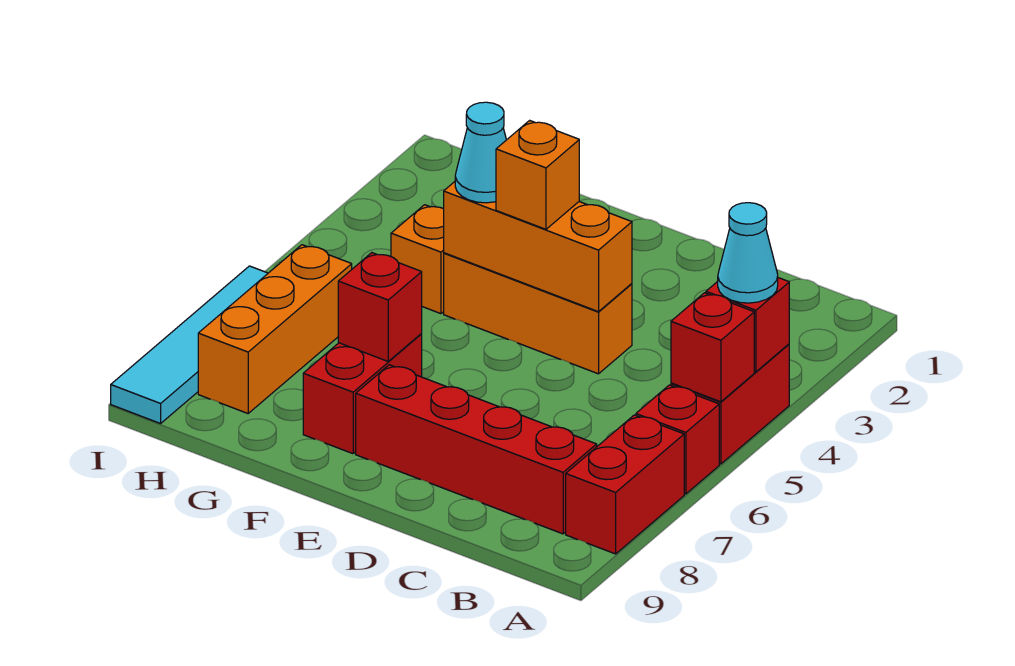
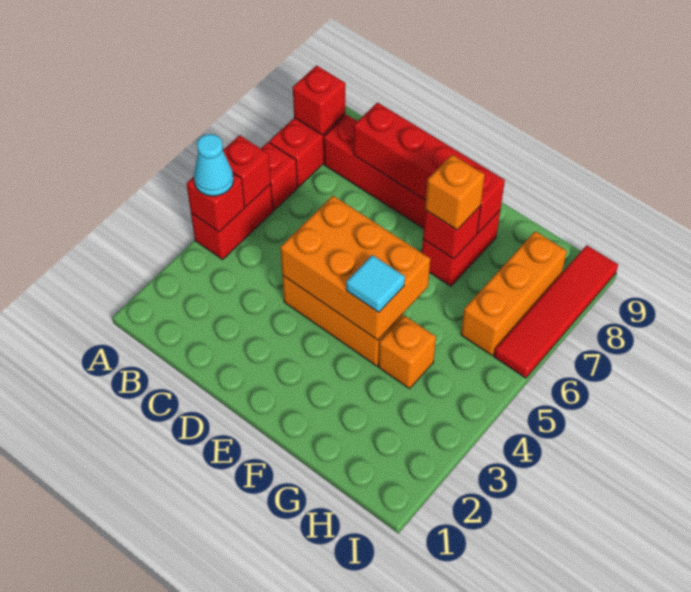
none -> red brick A8 level 2
none -> red brick C8:F8 level 2
orange brick D4:F4 level 2 -> orange brick D4:F5 level 2
orange brick E4 level 3 -> orange brick F7 level 3
cyan cone F4 level 3 -> cyan tile F4 level 3
cyan tile I6:I9 level 1 -> red tile I6:I9 level 1

